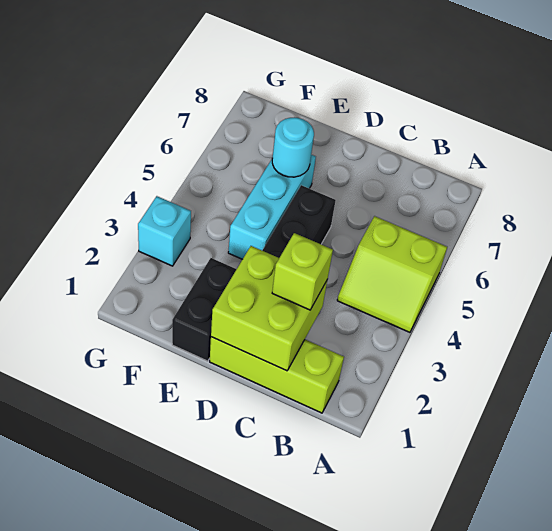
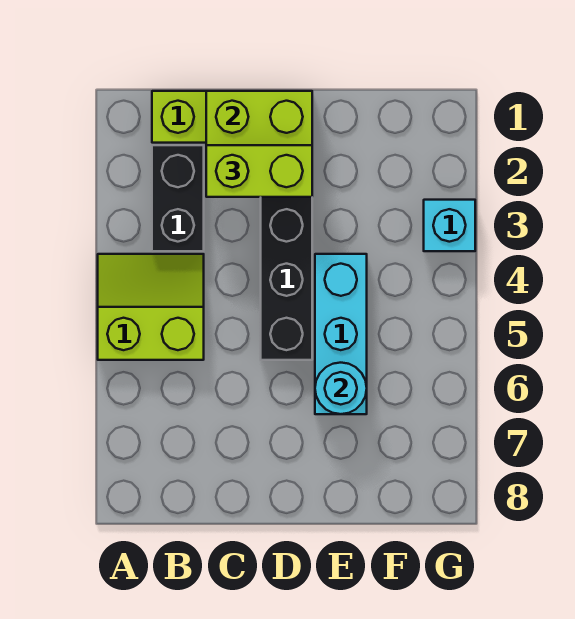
lime brick C2 level 3 -> lime brick C2:D2 level 3
black brick E1:E2 level 1 -> black brick B2:B3 level 1

